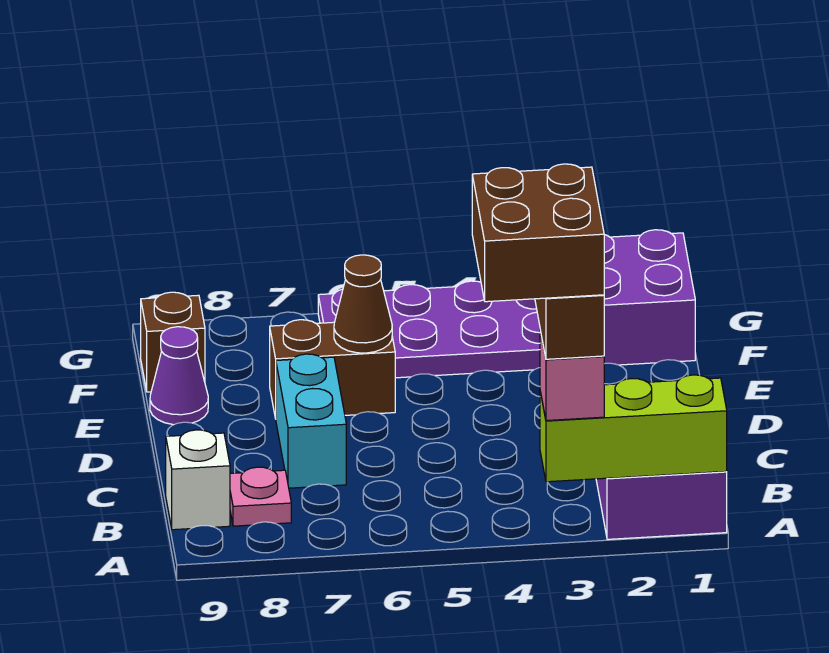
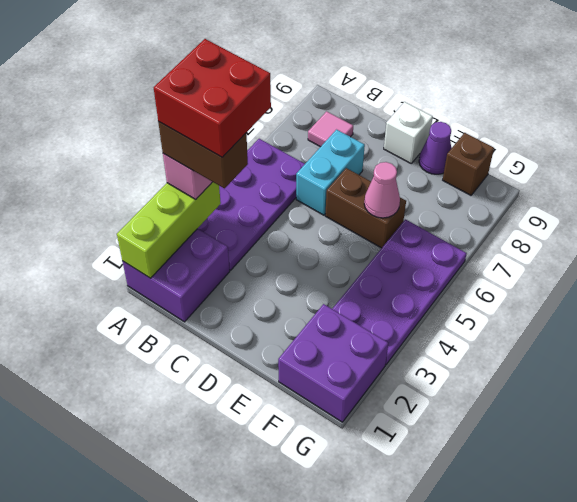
none -> purple plate A3:B6 level 1
brown brick A3:B4 level 5 -> red brick A3:B4 level 5
pink plate B8 level 1 -> pink tile B8 level 1
white brick B9 level 1 -> white brick D9 level 1
cyan brick C7:D7 level 1 -> cyan brick C6:C7 level 1
brown brick E6:E7 level 1 -> brown brick D6:E6 level 1
brown cone E6 level 2 -> pink cone E6 level 2

